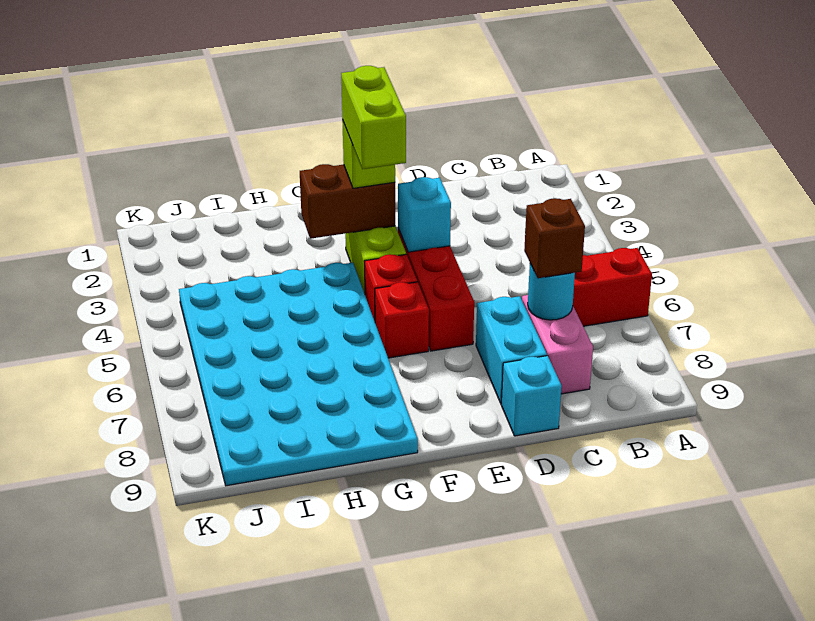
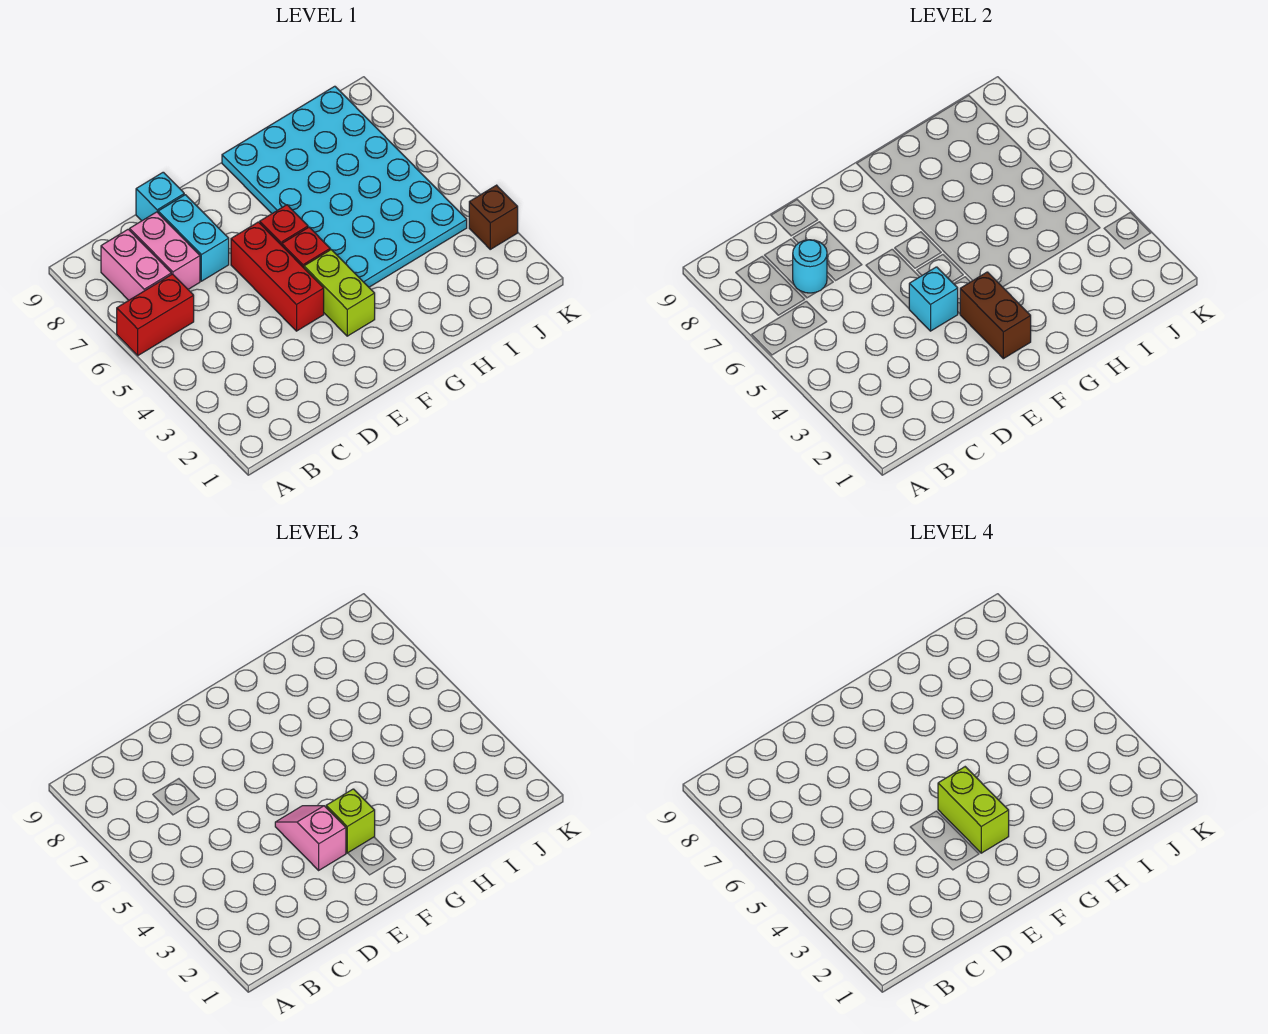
none -> pink brick B7:B8 level 1
brown brick C7 level 3 -> brown brick K3 level 1
none -> pink slope E3:E4 level 3 top 3
brown brick F3:G3 level 2 -> brown brick F2:F3 level 2

